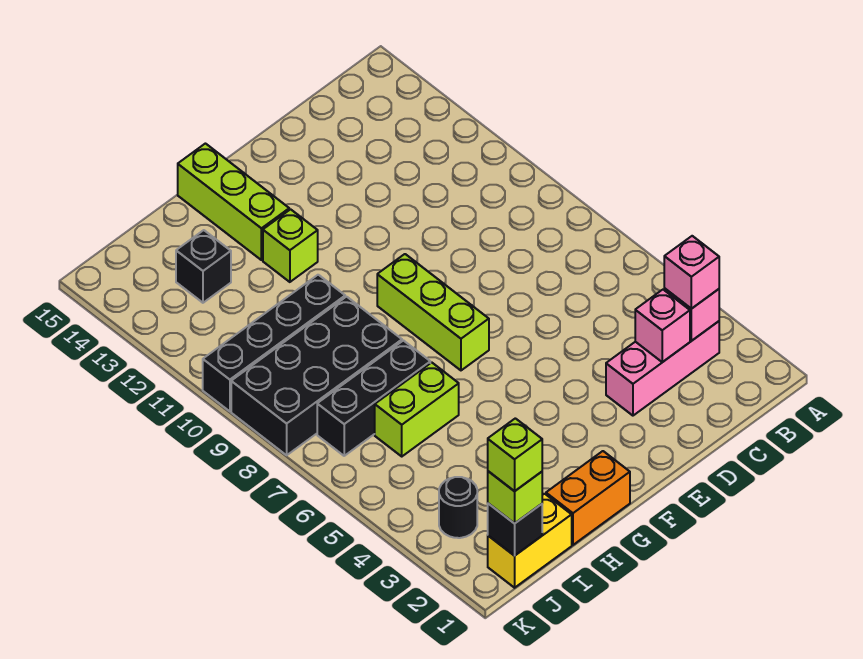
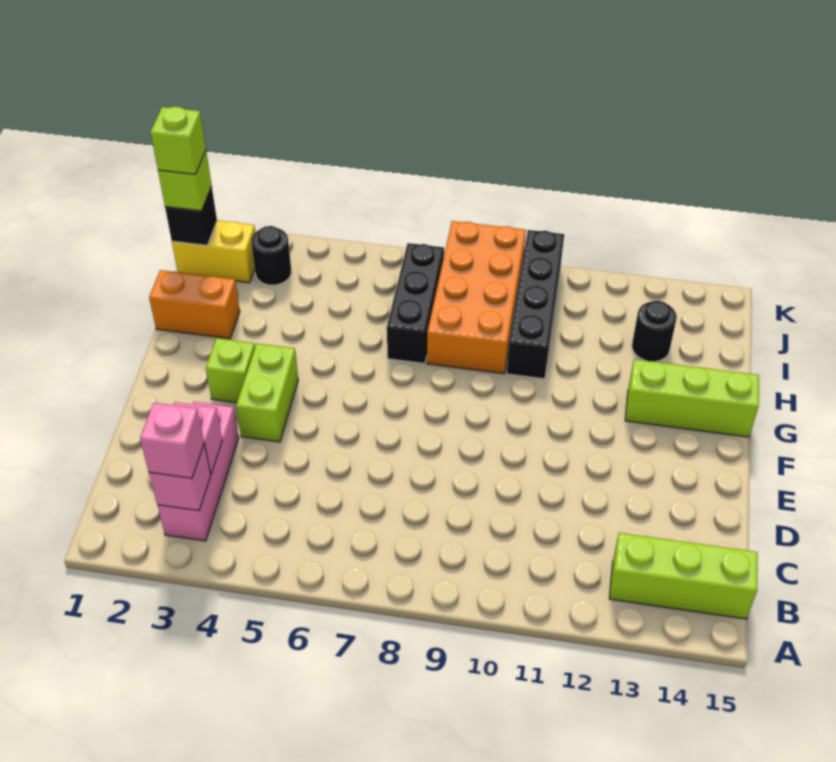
lime brick F7:F9 level 1 -> lime brick B13:B15 level 1
orange brick G1:H1 level 1 -> orange brick H1:H2 level 1
lime brick G12 level 1 -> lime brick F3 level 1
lime brick H6:I6 level 1 -> lime brick E4:F4 level 1
black brick H8:K9 level 1 -> orange brick H8:K9 level 1
yellow brick I1:J1 level 1 -> yellow brick J1:J2 level 1
black brick I13 level 1 -> black round brick I13 level 1

